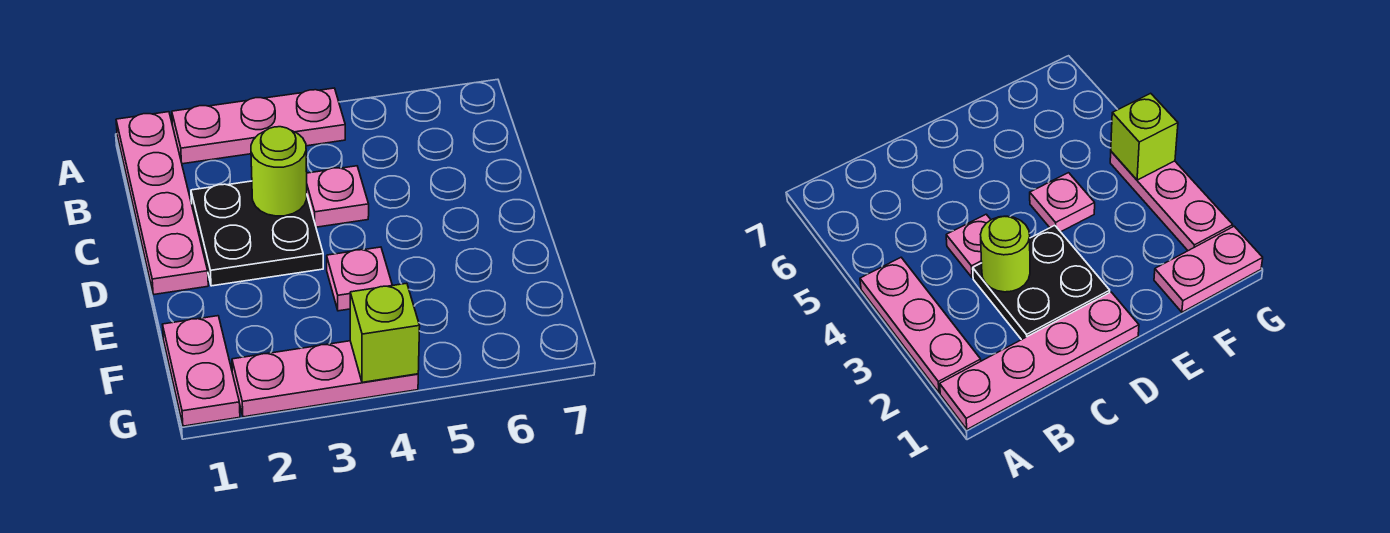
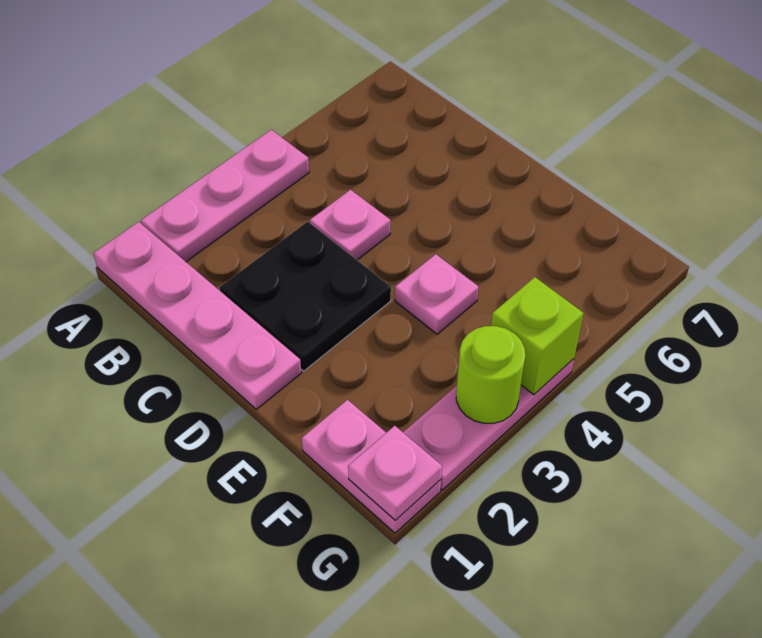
lime round brick C3 level 2 -> lime round brick G3 level 2
none -> pink plate G1 level 2

